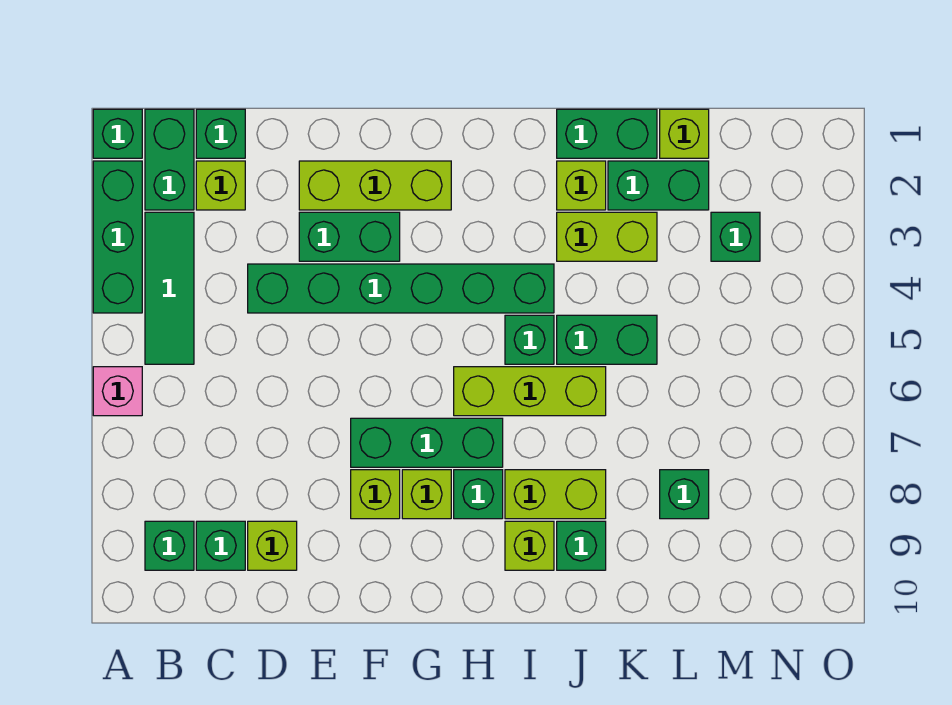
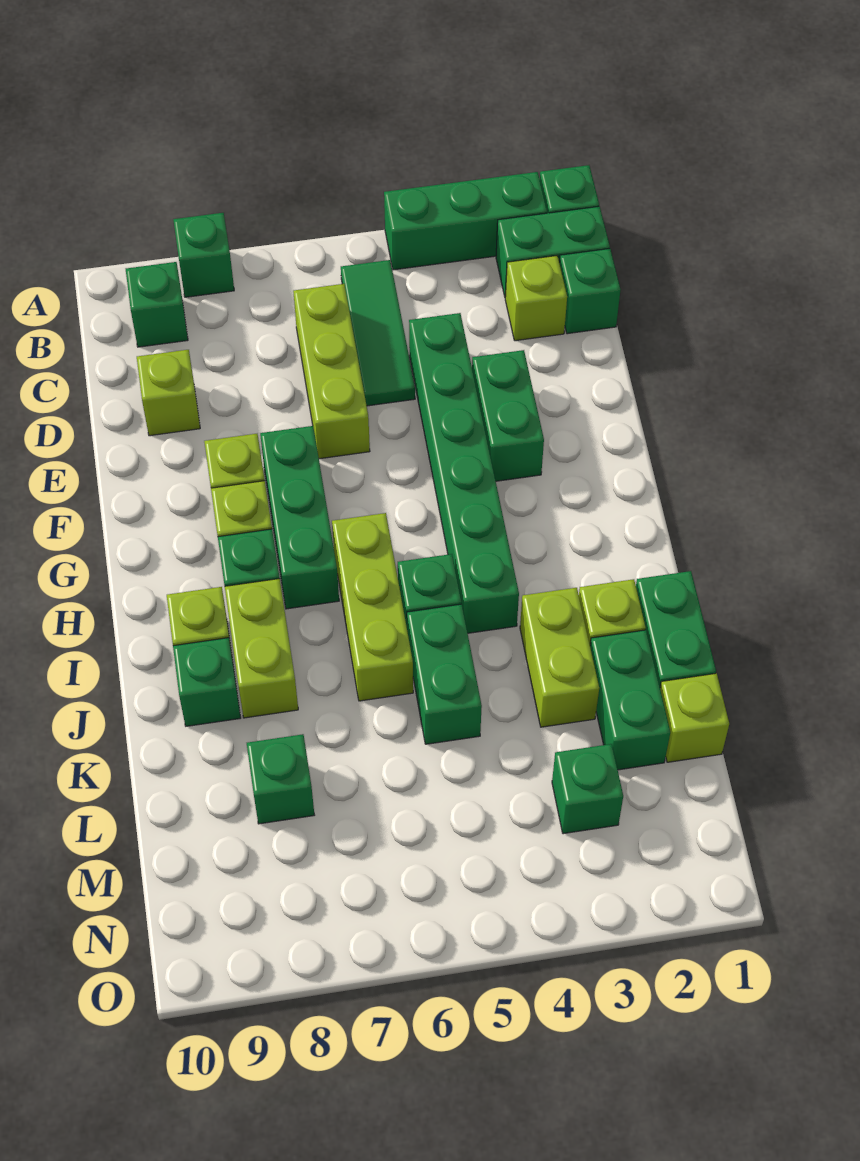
pink brick A6 level 1 -> none
green tile B3:B5 level 1 -> green tile B5:D5 level 1
green brick C9 level 1 -> green brick A8 level 1
lime brick E2:G2 level 1 -> lime brick C6:E6 level 1

